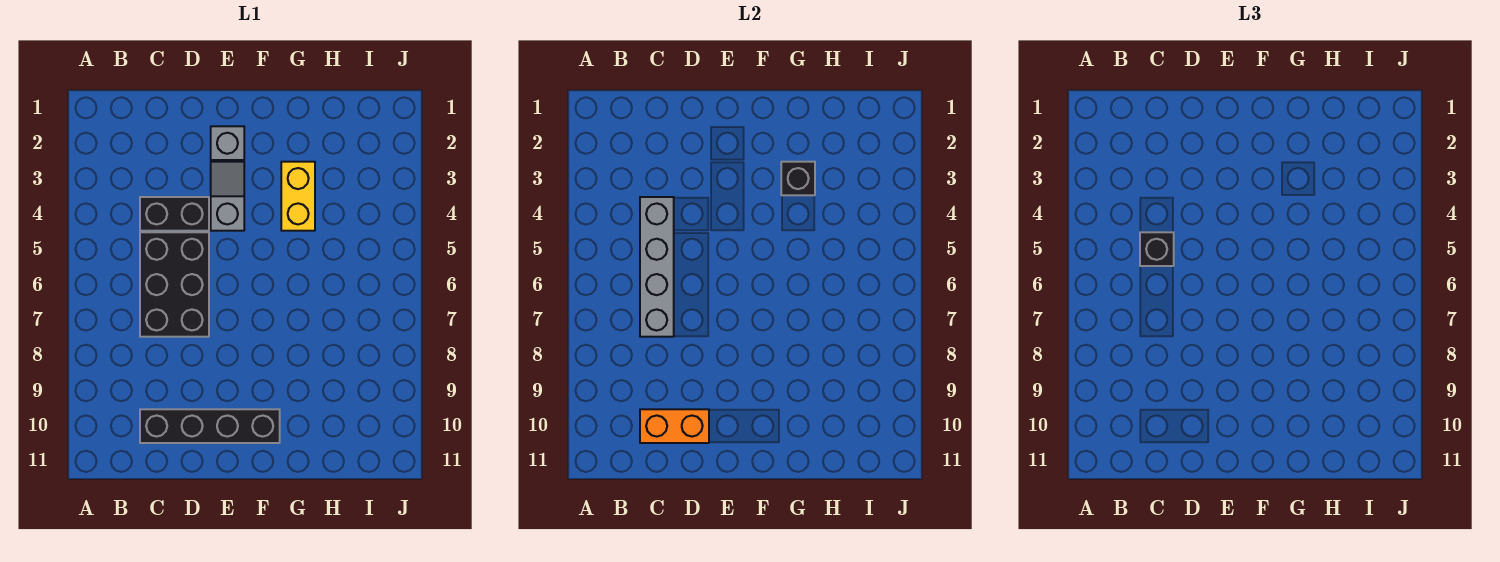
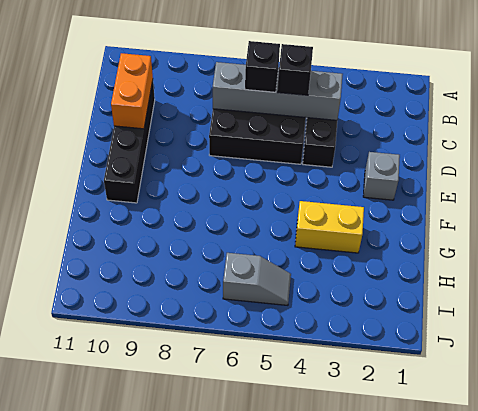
grey slope E3:E4 level 1 top 4 -> grey slope I5:I6 level 1 top 6
black brick G3 level 2 -> black brick C6 level 3

